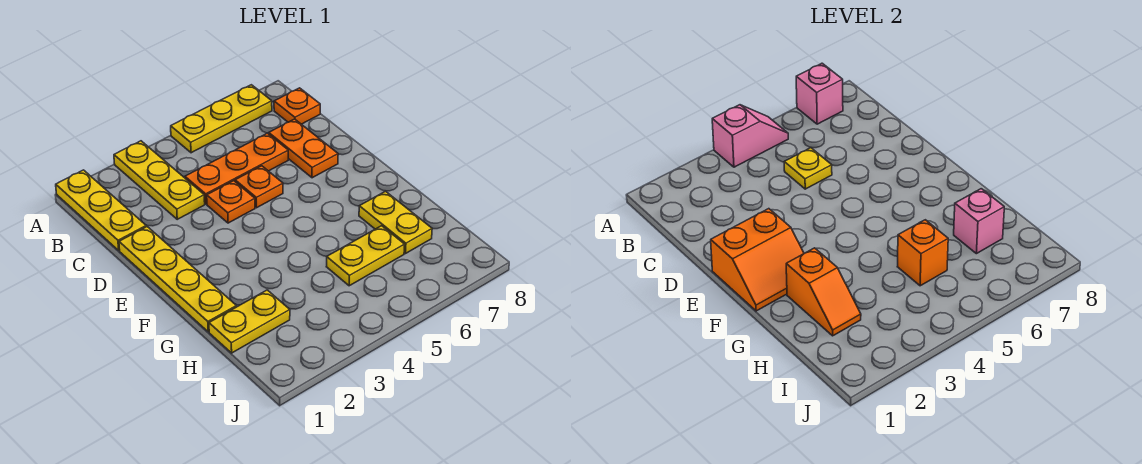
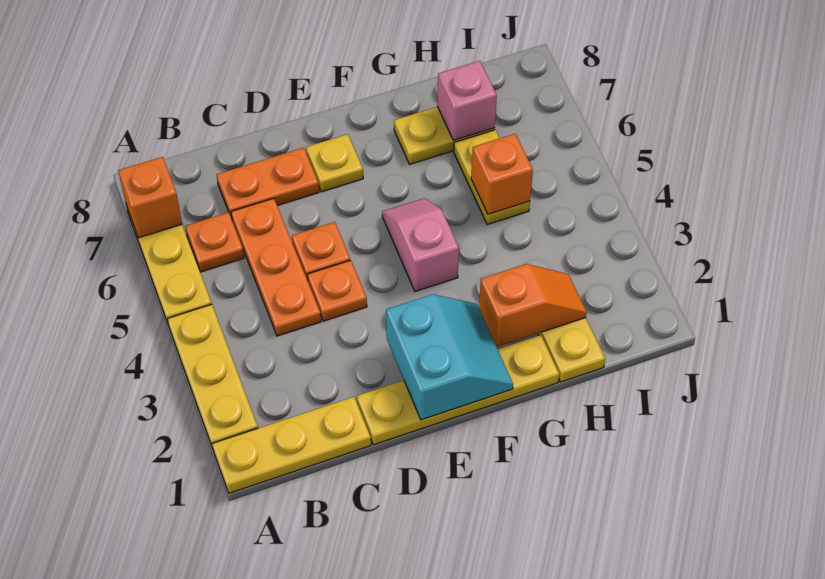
yellow plate A3:C3 level 1 -> yellow plate A2:A4 level 1
pink slope A4:A5 level 2 top 4 -> pink slope F4:F5 level 1 top 4
pink brick A7 level 2 -> orange brick A7 level 2
orange plate B8 level 1 -> orange plate B6 level 1
yellow plate C5 level 2 -> yellow plate E7 level 1
orange slope E1:F2 level 2 top E -> cyan slope E1:F2 level 2 top E

